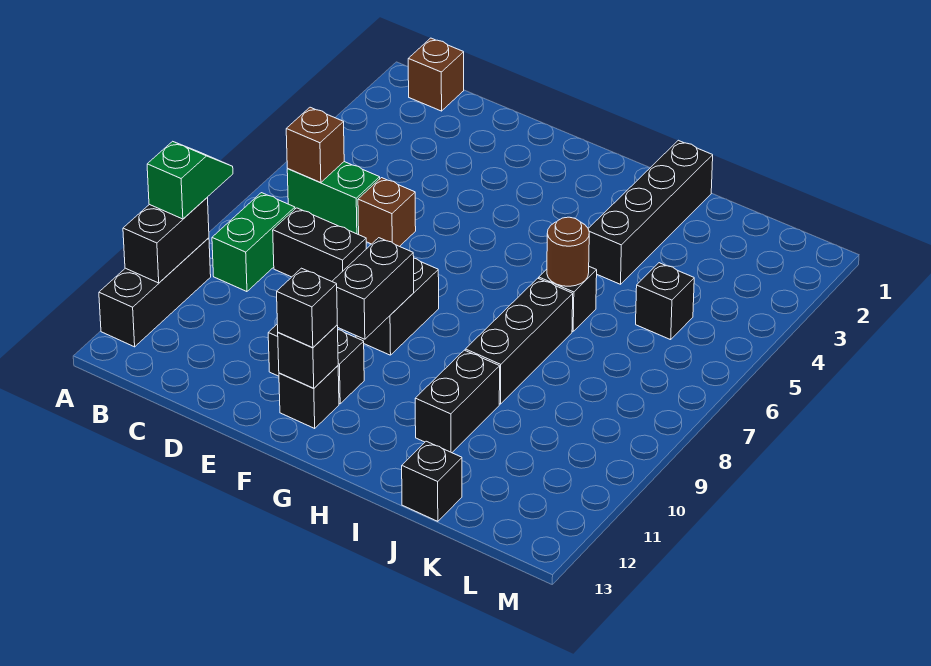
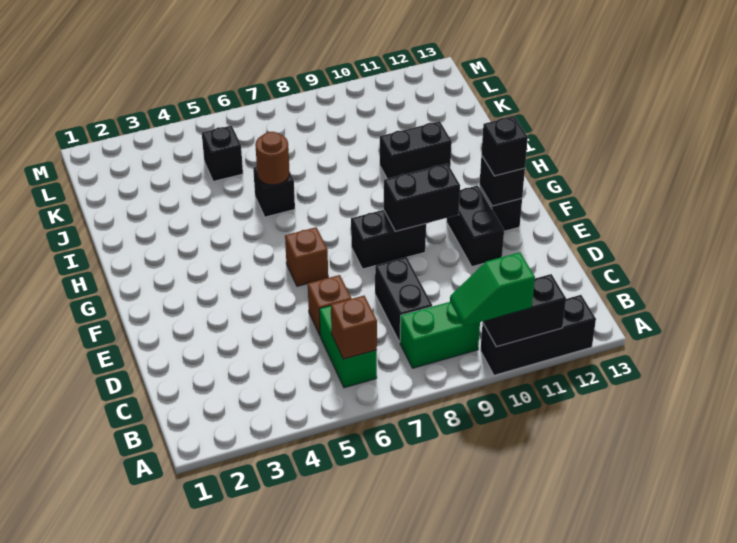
brown brick B1 level 1 -> brown brick F6 level 1
black brick I1:I4 level 1 -> none
black brick I7:I9 level 1 -> none
black brick J13 level 1 -> none

